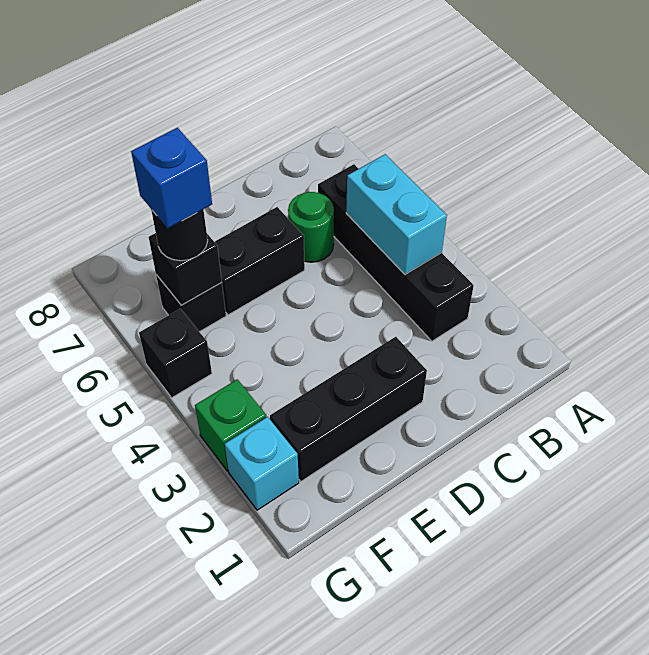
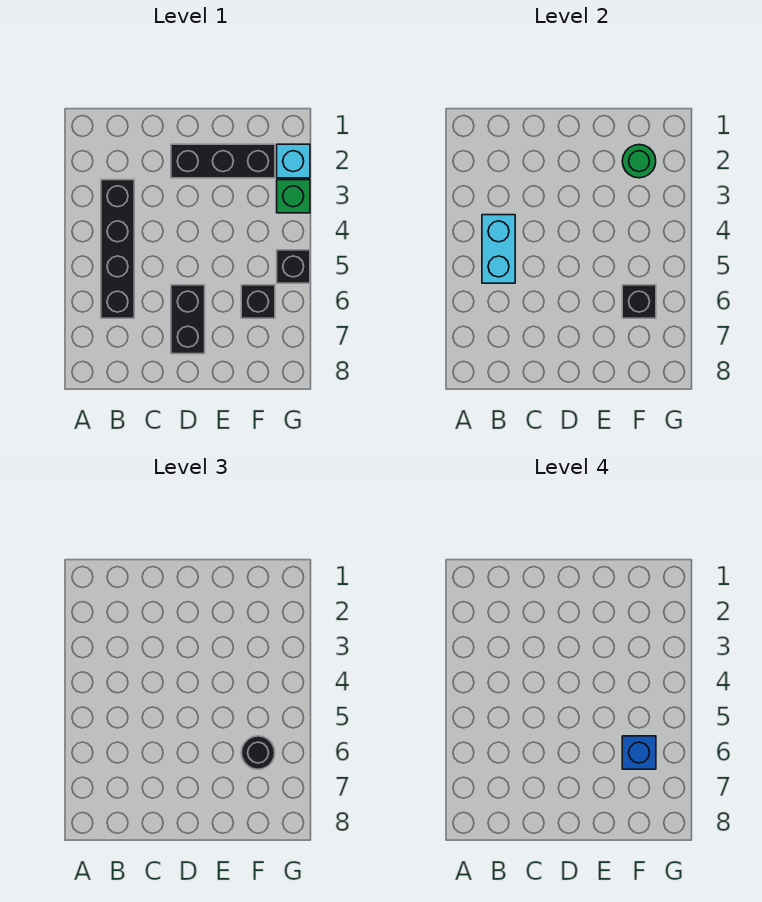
green round brick C6 level 1 -> green round brick F2 level 2
black brick D6:E6 level 1 -> black brick D6:D7 level 1

